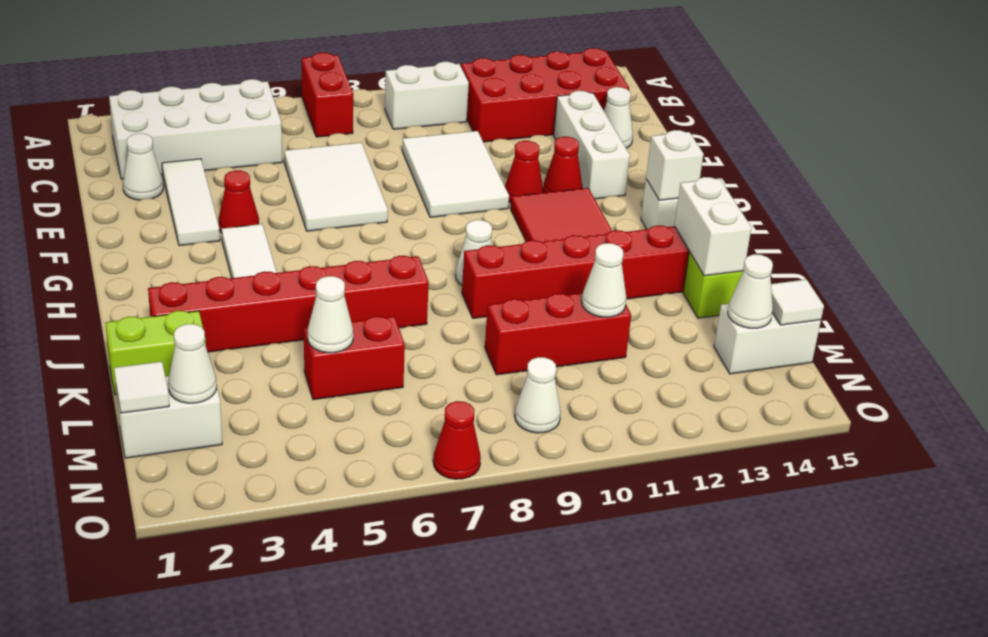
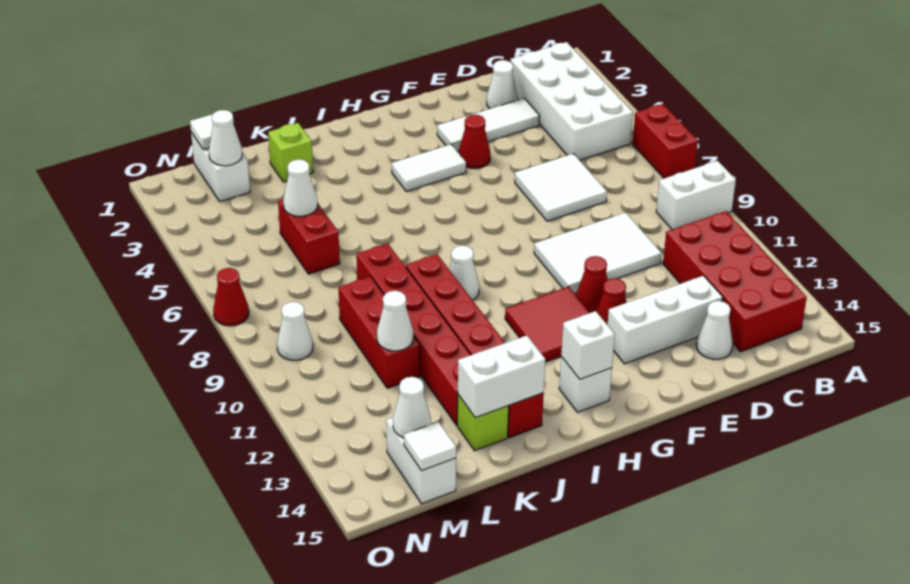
red brick A7:B7 level 1 -> red brick A6:A7 level 1
white brick B9:B10 level 1 -> white brick A9:B9 level 1
white tile D6:F7 level 1 -> white tile D6:E7 level 1
red brick J2:J7 level 1 -> red brick K8:K13 level 1
lime brick K1:K2 level 1 -> lime brick K2 level 1

